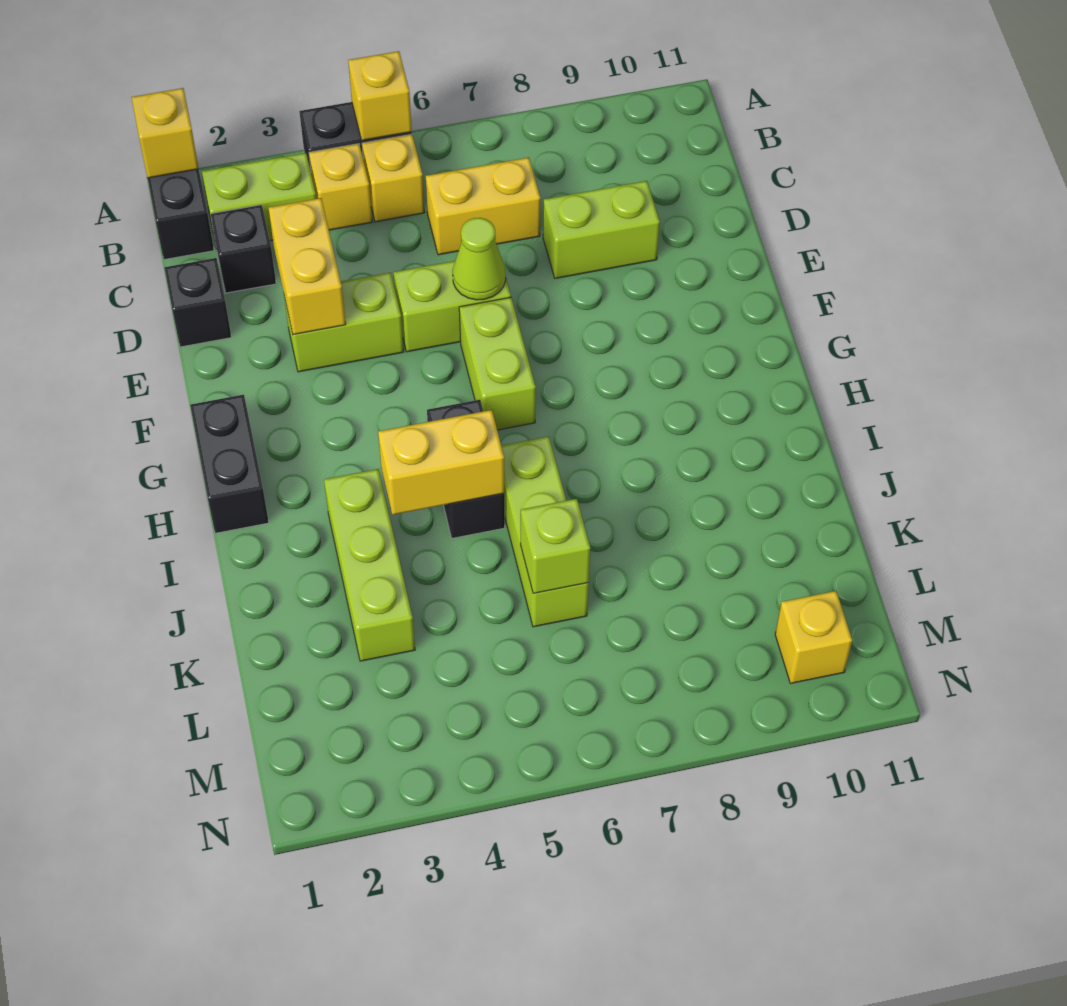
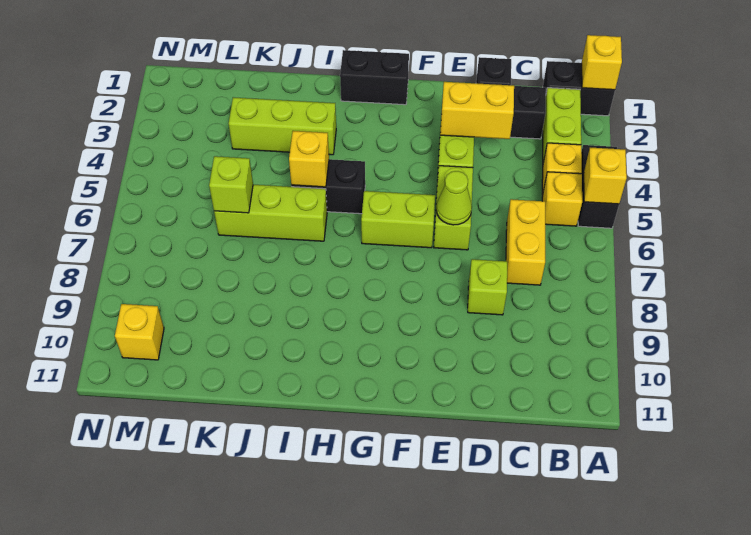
lime brick D8:D9 level 1 -> lime brick D8 level 1
yellow brick I4:I5 level 2 -> yellow brick I5 level 2

